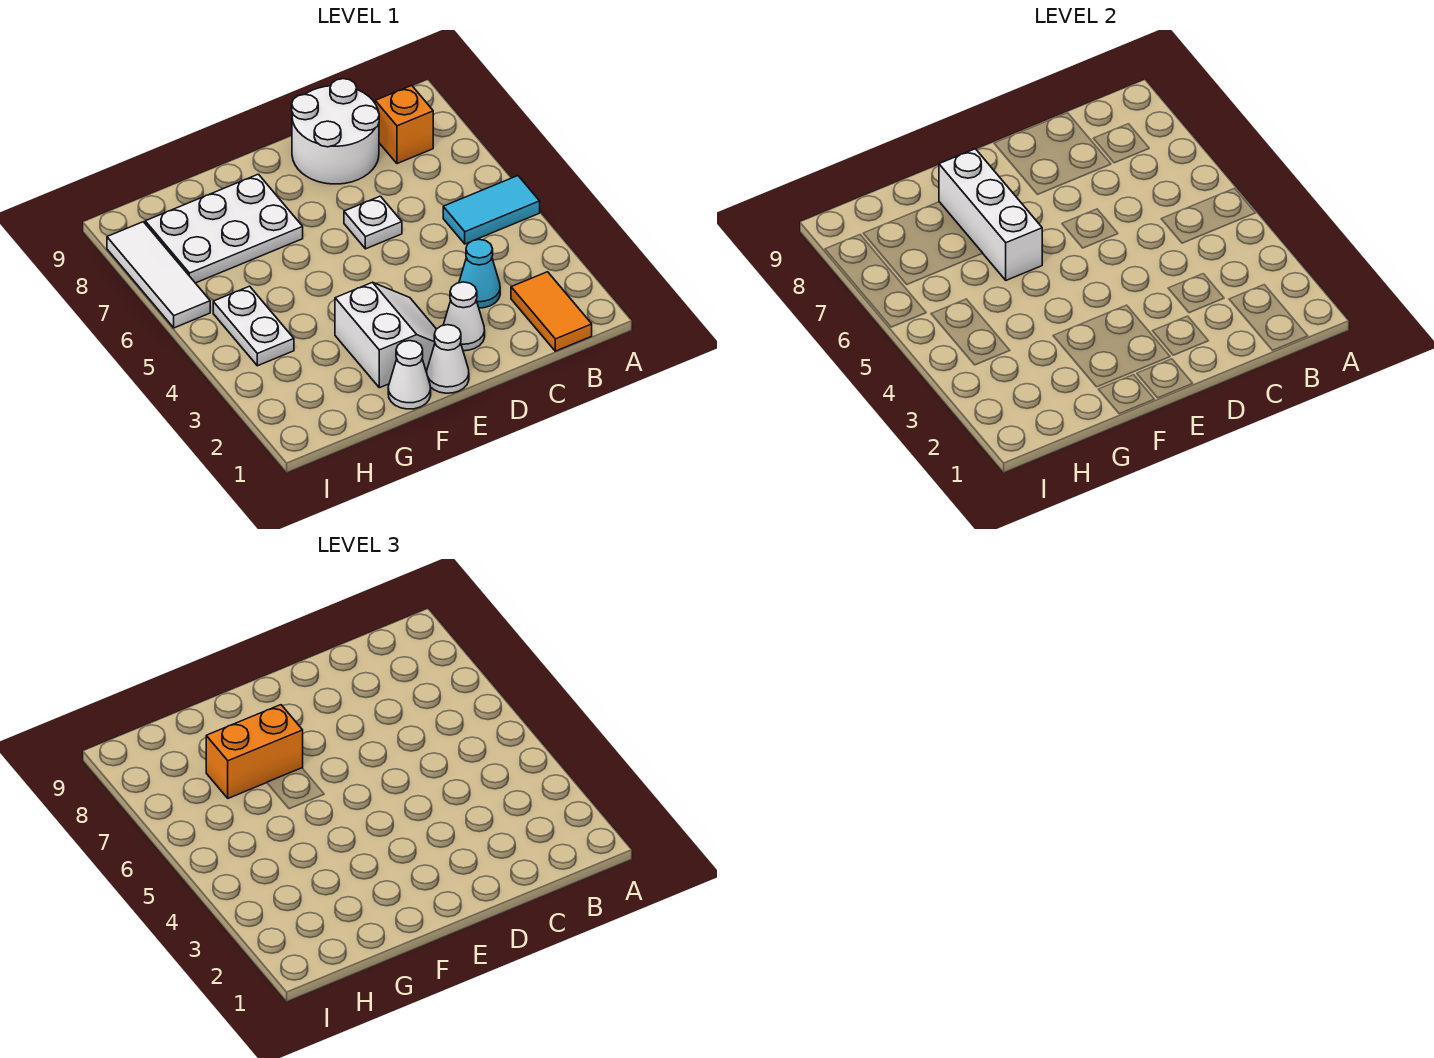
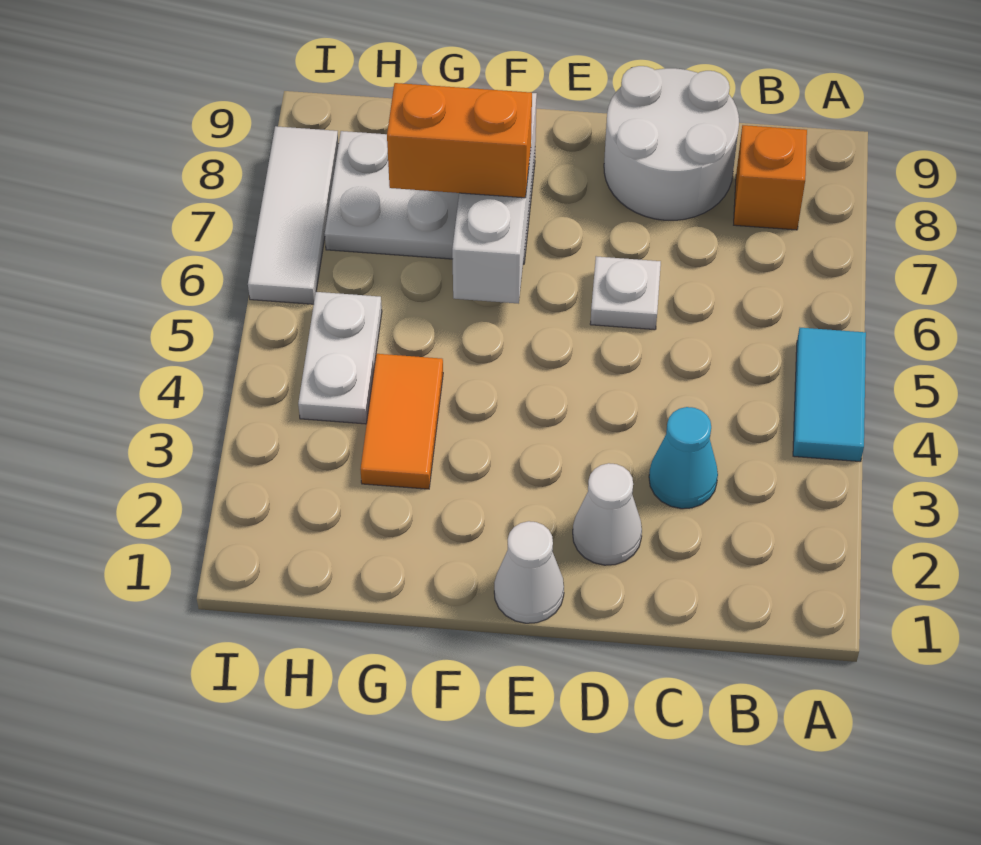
cyan tile A5:B5 level 1 -> cyan tile A4:A5 level 1
orange tile B1:B2 level 1 -> orange tile G3:G4 level 1
white slope E2:F3 level 1 top F -> none
white cone F1 level 1 -> none

